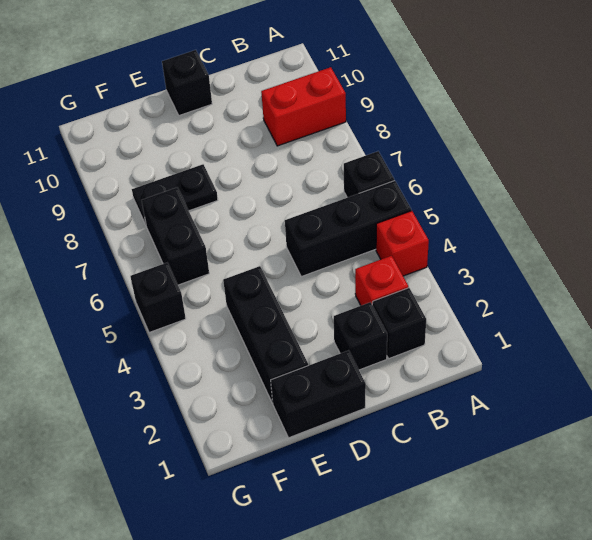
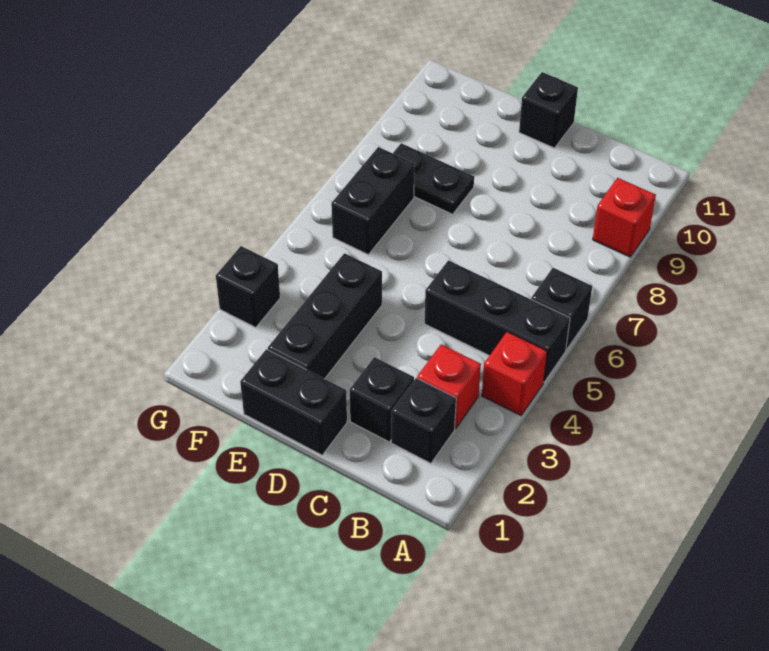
red brick A9:B9 level 1 -> red brick A9 level 1
black brick G5 level 1 -> black brick G3 level 1

